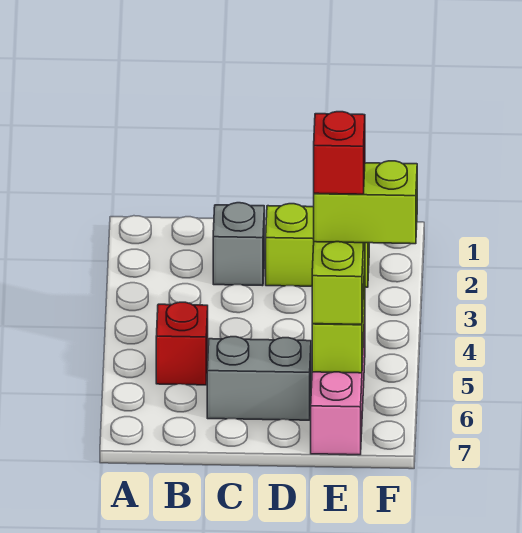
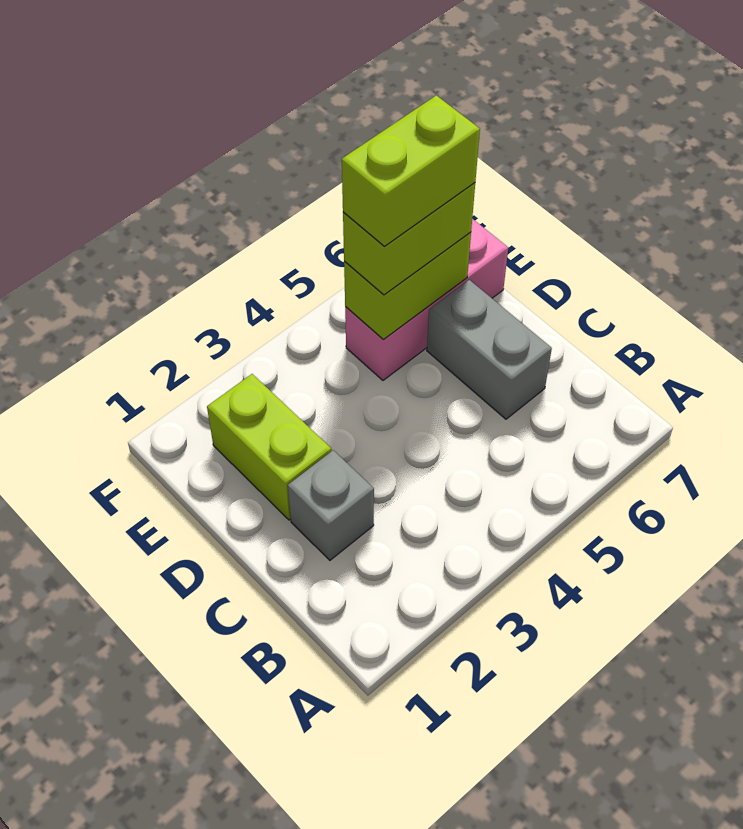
red brick B5 level 1 -> none
lime brick E5:F5 level 4 -> lime brick E5:E6 level 4
red brick E5 level 5 -> none

